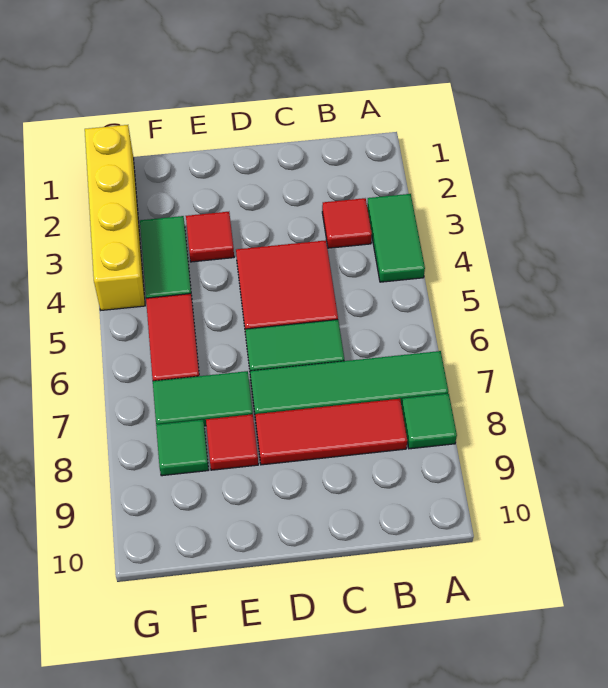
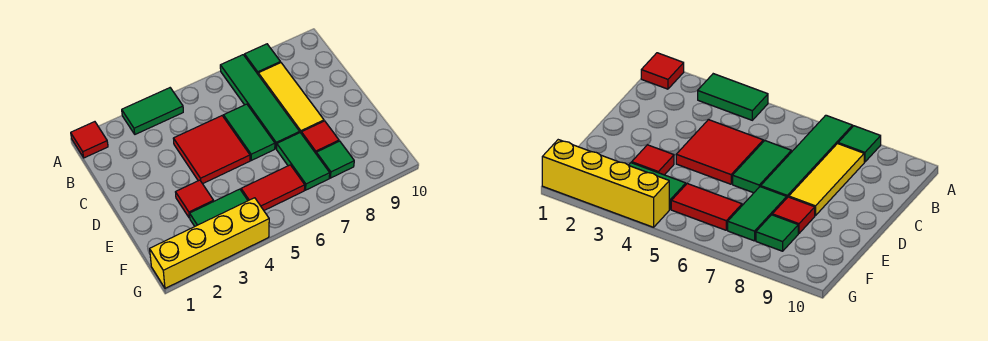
red tile B3 level 1 -> red tile A1 level 1
red tile B8:D8 level 1 -> yellow tile B8:D8 level 1

